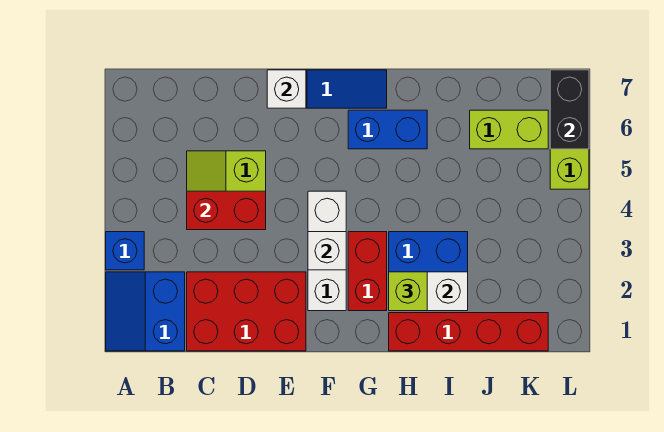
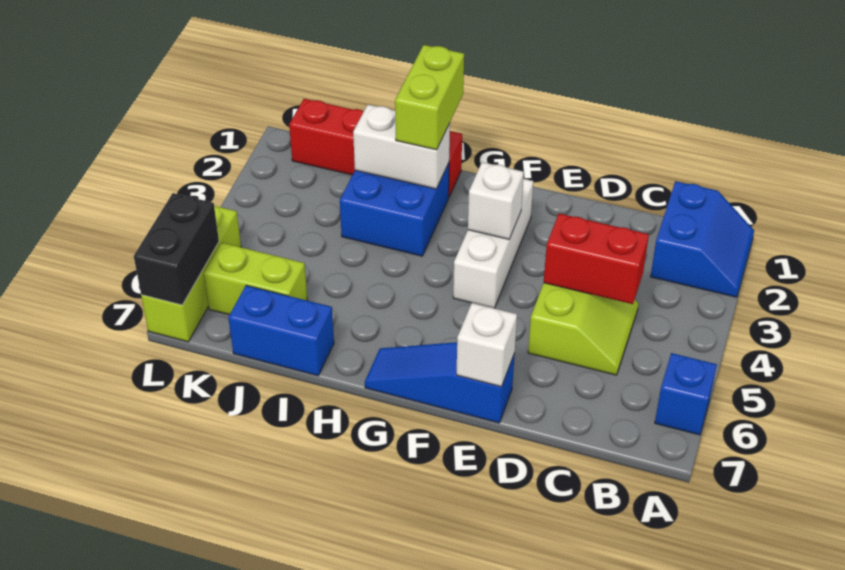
blue brick A3 level 1 -> blue brick A6 level 1
red brick C1:E2 level 1 -> none
red brick G2:G3 level 1 -> none
blue brick G6:H6 level 1 -> blue brick I7:J7 level 1
lime brick H2 level 3 -> lime brick H1:H2 level 3

